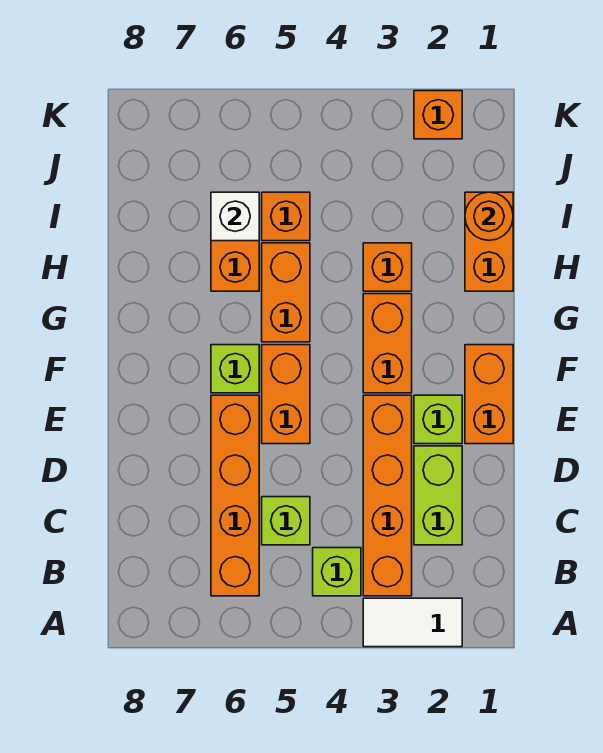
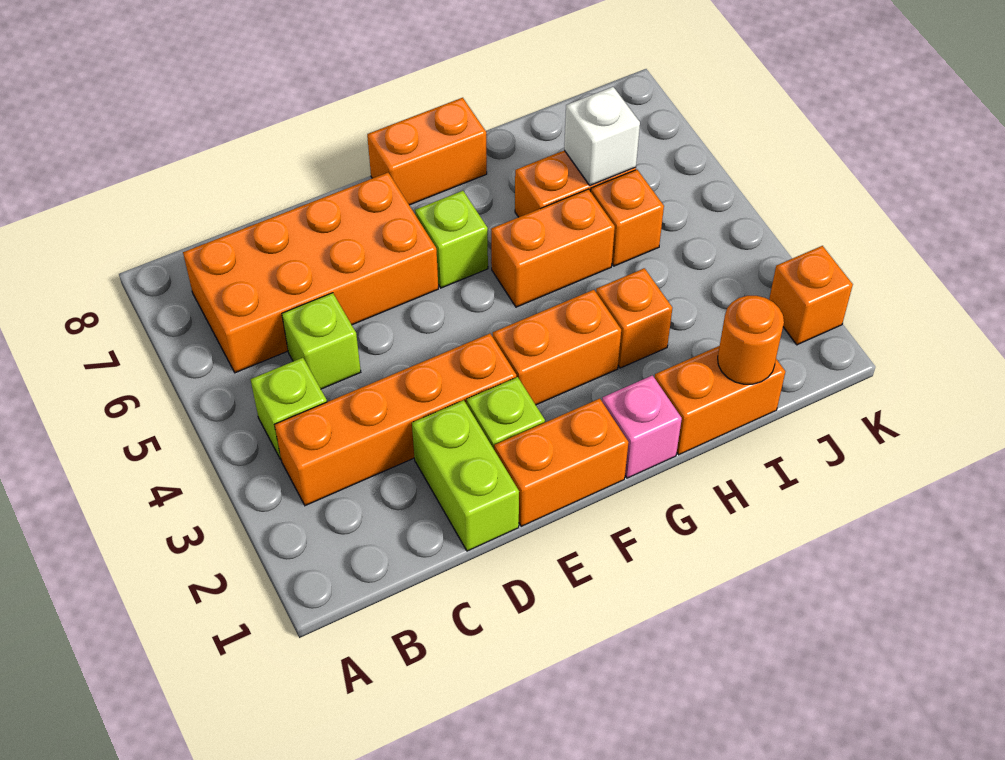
white tile A2:A3 level 1 -> none
orange brick B6:E6 level 1 -> orange brick B6:E7 level 1
lime brick C2:D2 level 1 -> lime brick D1:D2 level 1
orange brick E5:F5 level 1 -> orange brick F8:G8 level 1
none -> pink brick G1 level 1

